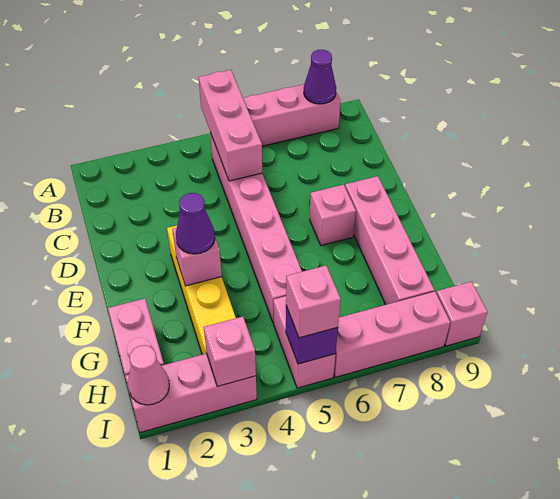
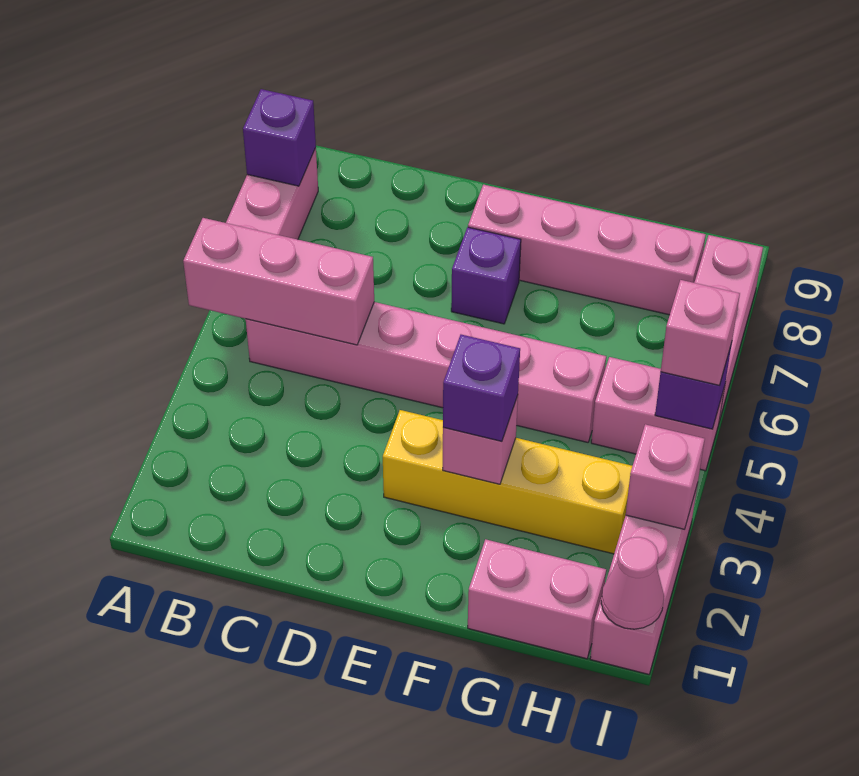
purple cone A8 level 2 -> purple brick A8 level 2
pink brick E7 level 1 -> purple brick E7 level 1
purple cone F3 level 3 -> purple brick F3 level 3
pink brick I9 level 1 -> none

